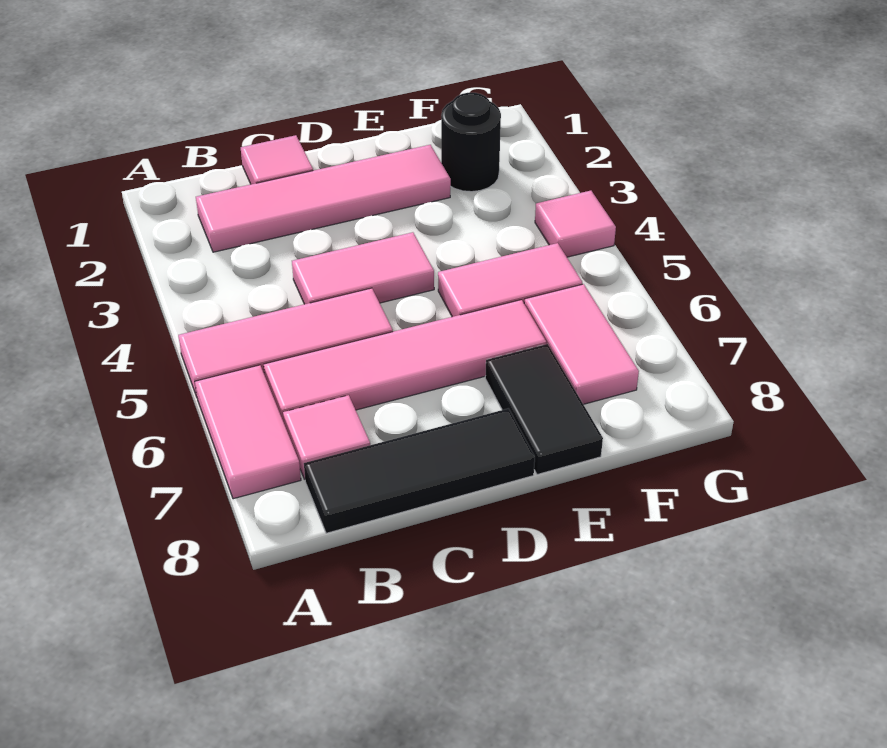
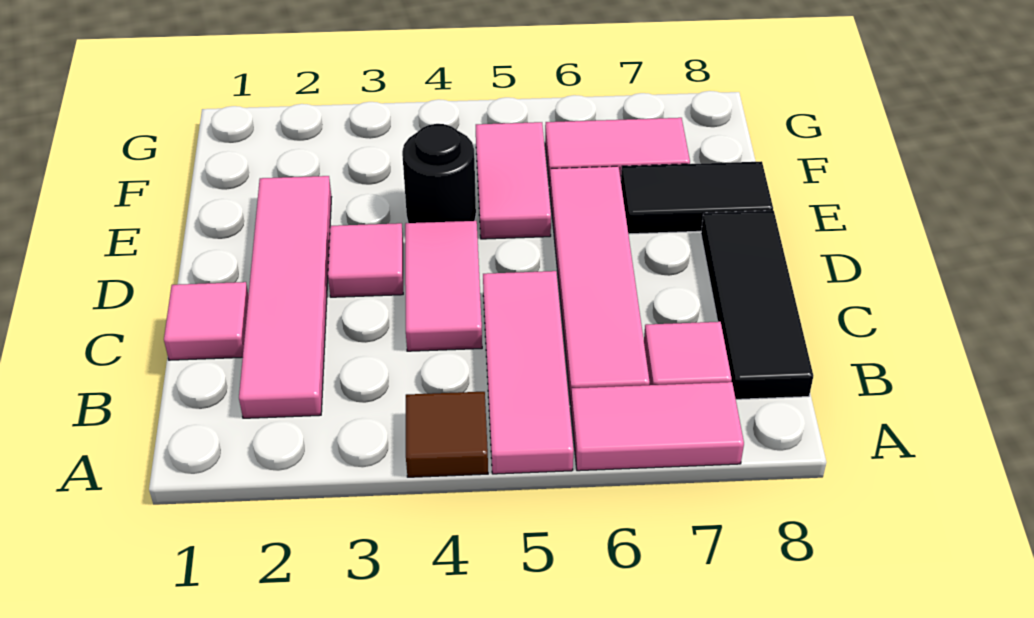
none -> brown tile A4 level 1
black round brick F2 level 1 -> black round brick E4 level 1
pink tile G4 level 1 -> pink tile D3 level 1

